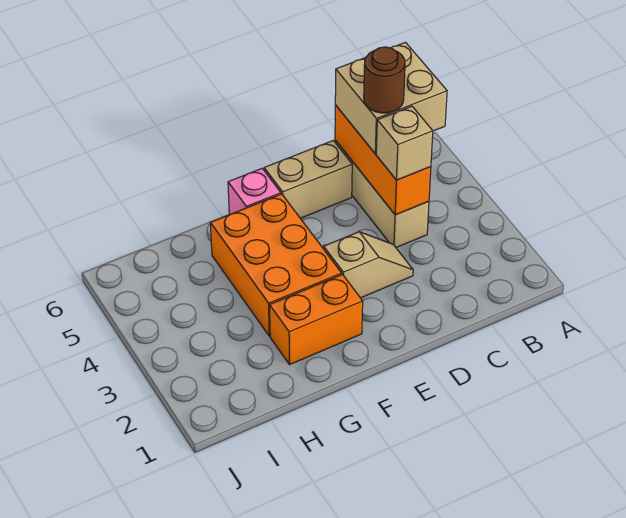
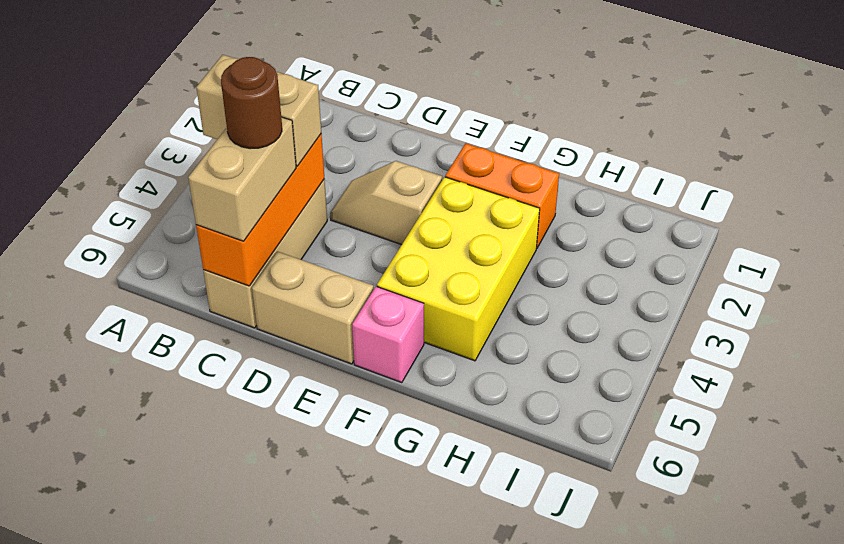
tan brick B5:C6 level 3 -> tan brick C5:C6 level 3
tan brick C4 level 3 -> tan brick B4:C4 level 3
orange brick F3:G5 level 1 -> yellow brick F3:G5 level 1

